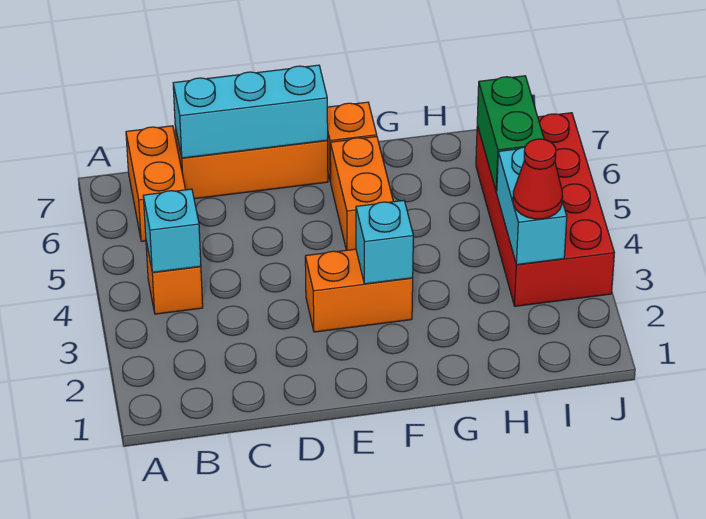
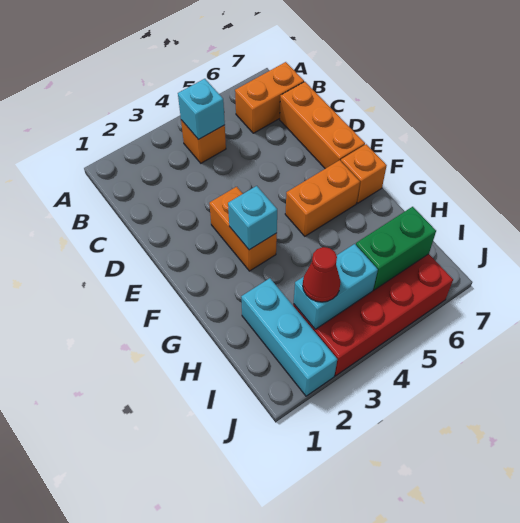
cyan brick C7:E7 level 2 -> cyan brick H2:J2 level 1

